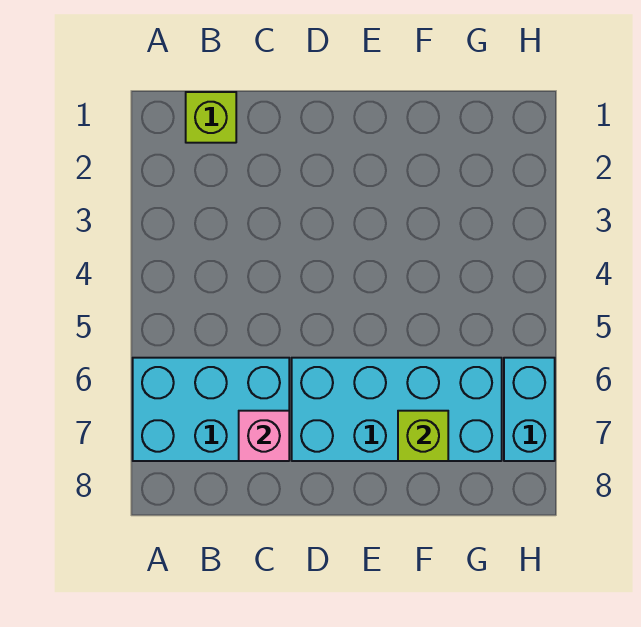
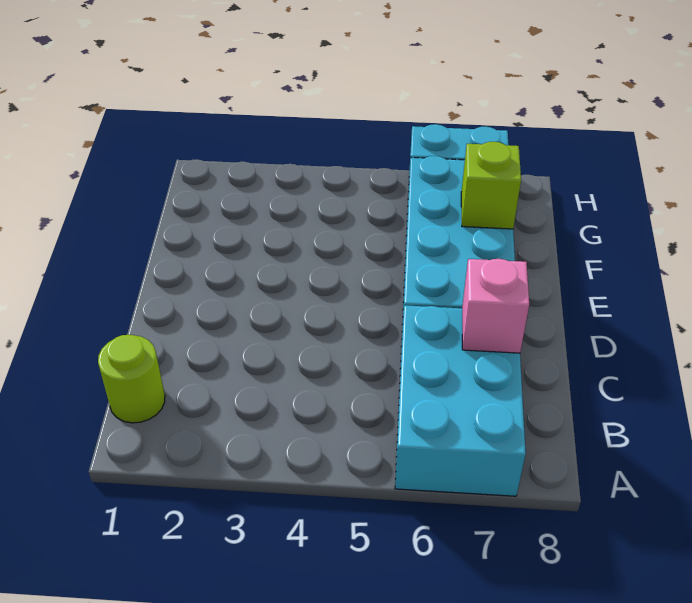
lime brick B1 level 1 -> lime round brick B1 level 1

